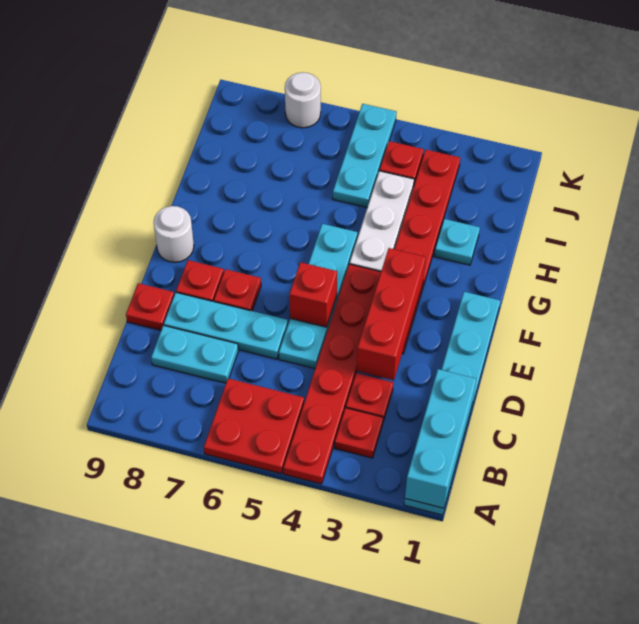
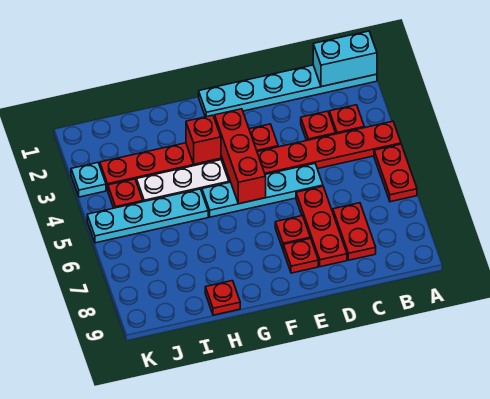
cyan brick A1:C1 level 2 -> cyan brick A1:B1 level 2
red plate A5:B6 level 1 -> red plate A5:A6 level 1
cyan plate C7:C8 level 1 -> red plate C7:C8 level 1
red brick D3:F3 level 2 -> red brick F3:F5 level 2
cyan plate D6:D8 level 1 -> red plate D6:D8 level 1
red plate D9 level 1 -> red plate H9 level 1
red brick E5 level 2 -> red brick G3 level 2
white round brick F9 level 1 -> none
cyan plate H2 level 1 -> cyan plate K3 level 1
cyan plate I5:K5 level 1 -> cyan plate H5:K5 level 1
white round brick K7 level 1 -> none

